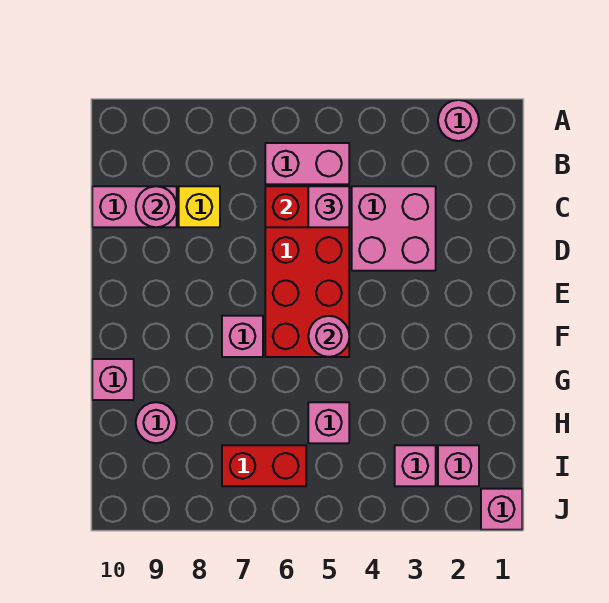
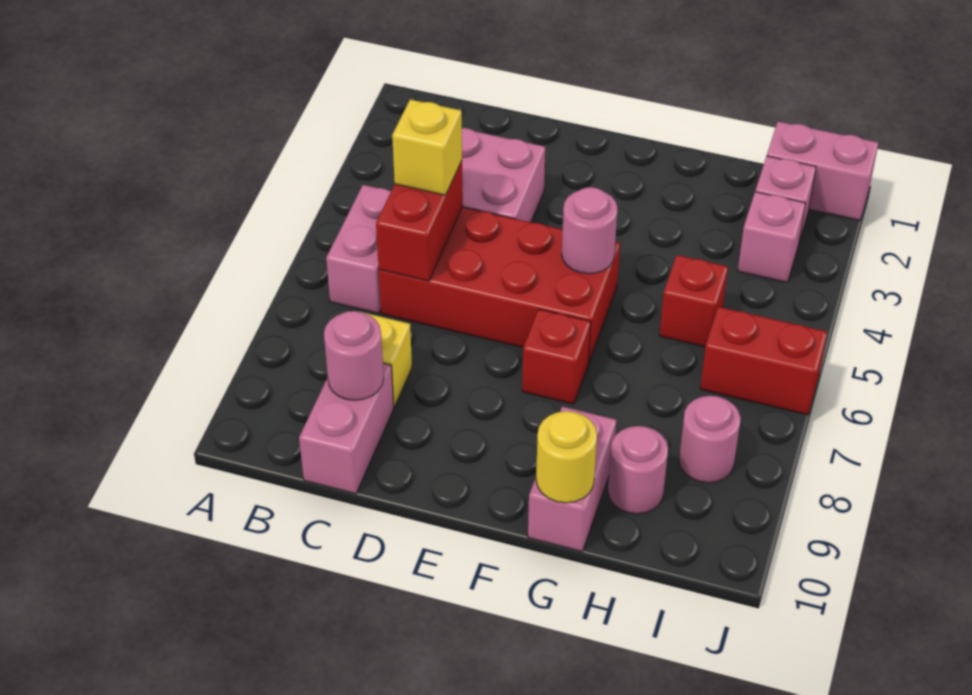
pink round brick A2 level 1 -> pink round brick I8 level 1
pink brick C5 level 3 -> yellow brick C5 level 3
pink brick F7 level 1 -> red brick F7 level 1
pink brick G10 level 1 -> pink brick G9:G10 level 1
none -> yellow round brick G10 level 2
pink brick H5 level 1 -> red brick H5 level 1
red brick I6:I7 level 1 -> red brick I6:J6 level 1
pink brick J1 level 1 -> pink brick I1:J1 level 1

